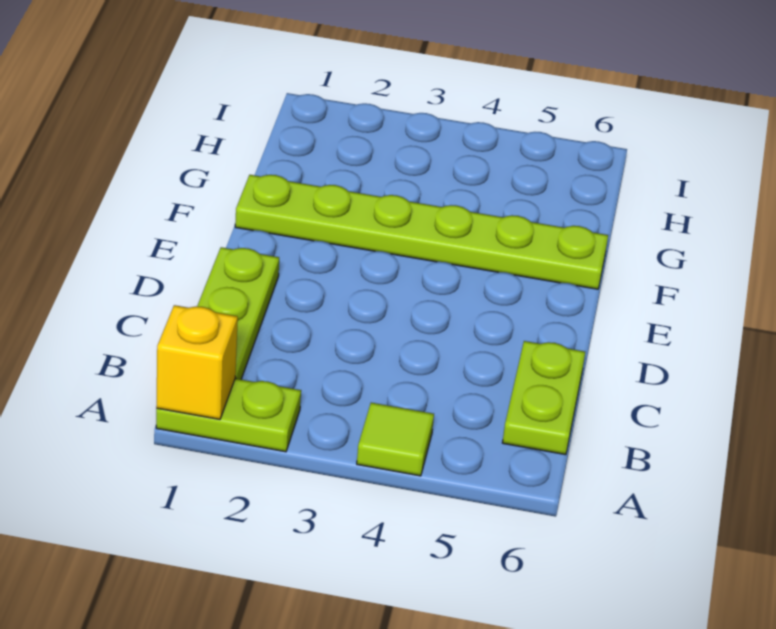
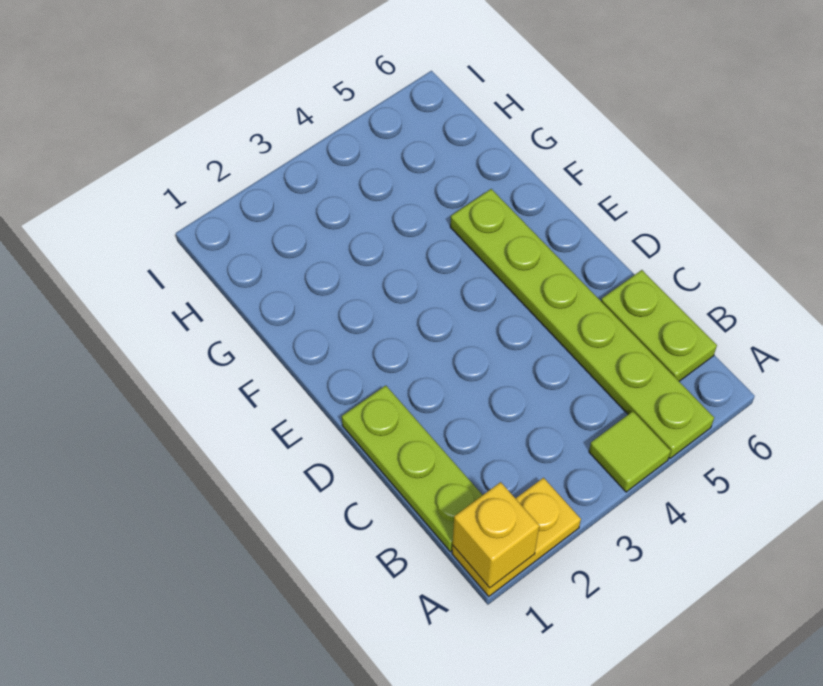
lime plate A1:A2 level 1 -> yellow plate A1:A2 level 1
lime plate F1:F6 level 1 -> lime plate A5:F5 level 1

